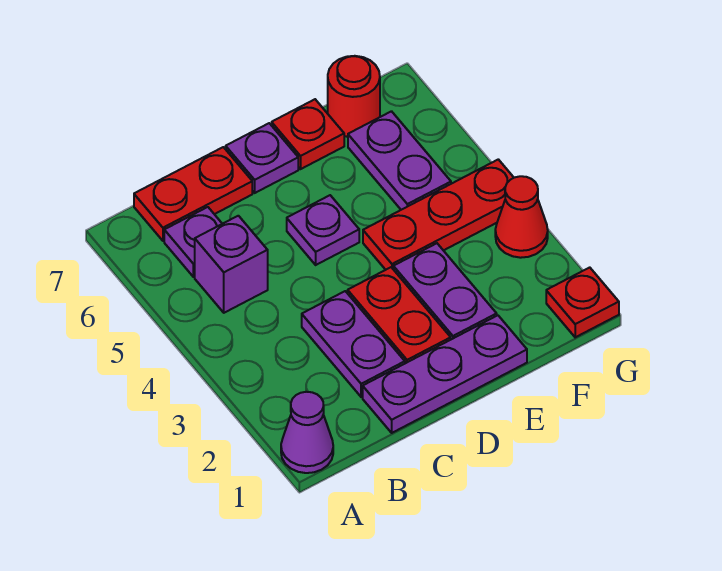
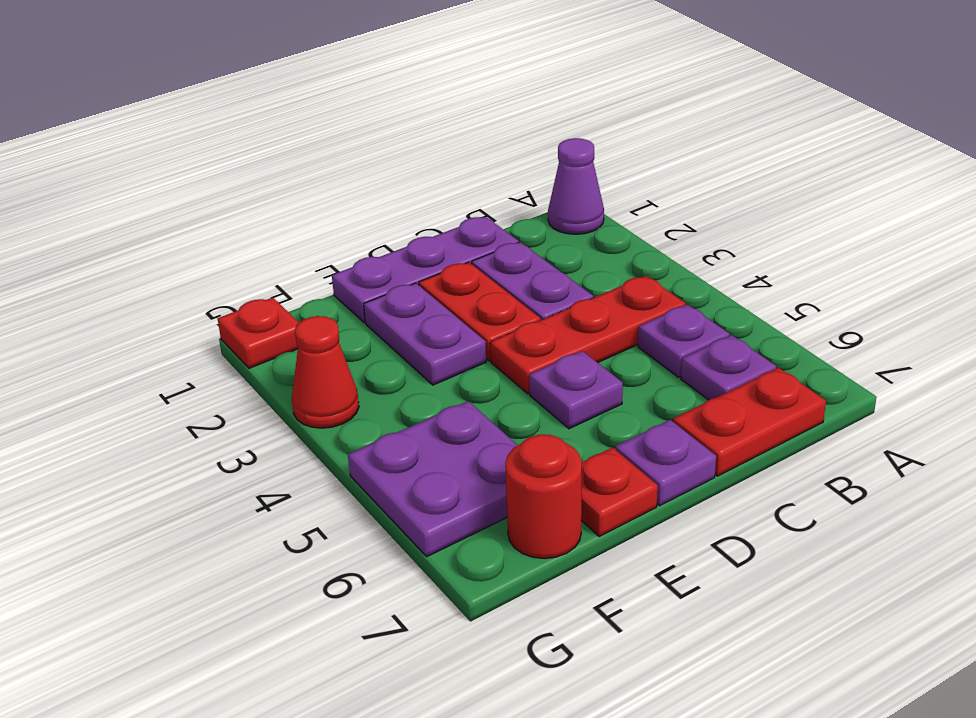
purple brick B5 level 1 -> purple plate B5 level 1
red plate E4:G4 level 1 -> red plate B4:D4 level 1
purple plate F5:F6 level 1 -> purple plate F5:G6 level 1

